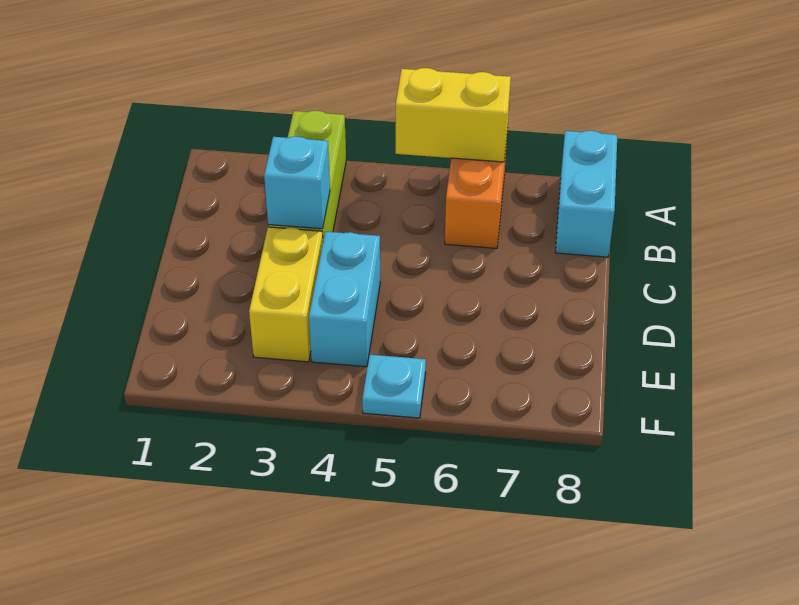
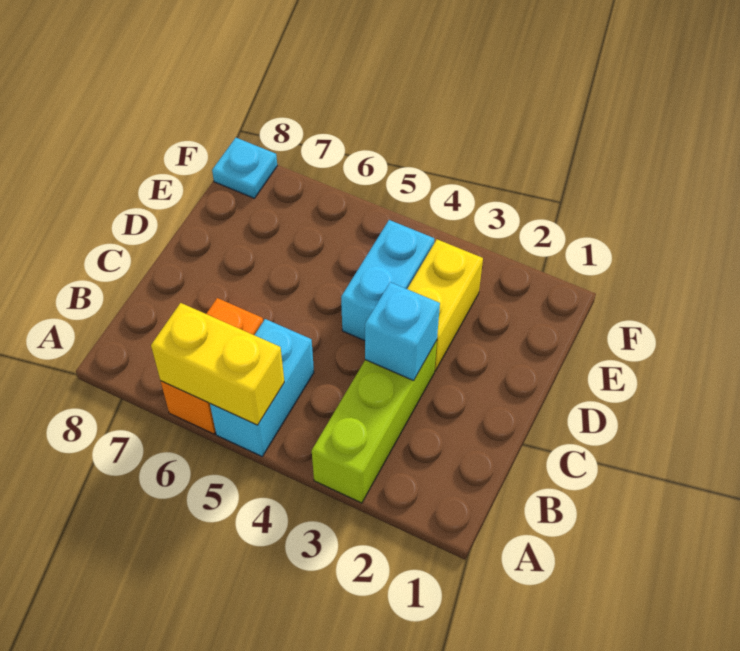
cyan brick A8:B8 level 1 -> cyan brick A5:B5 level 1
cyan plate F5 level 1 -> cyan plate F8 level 1

